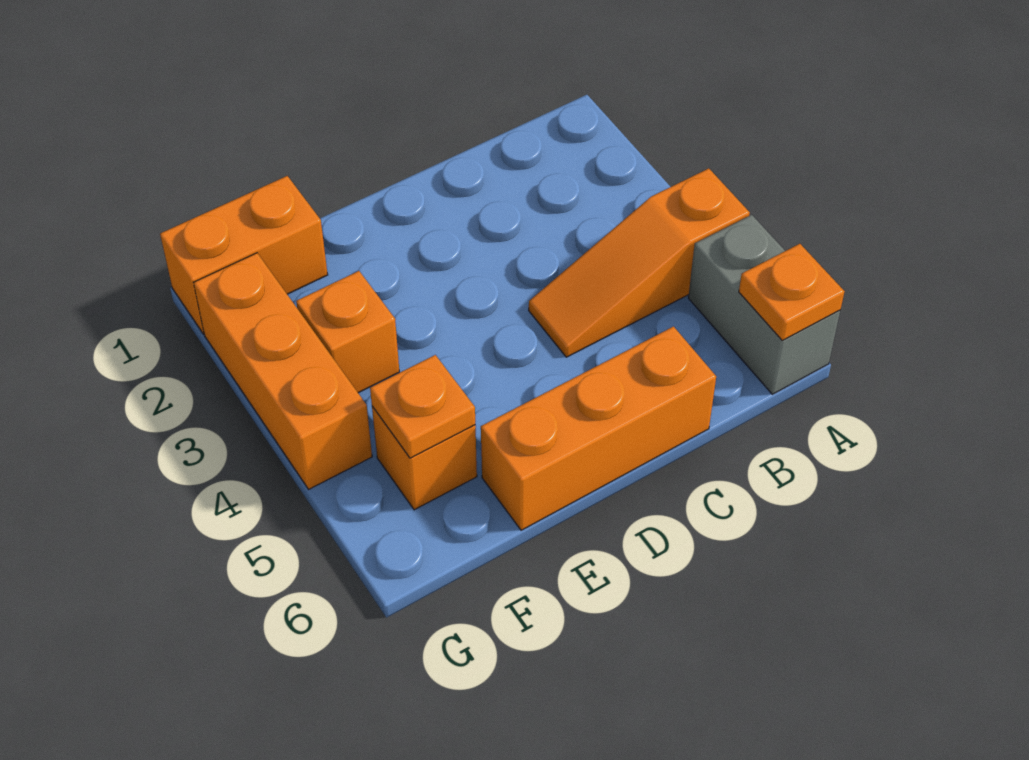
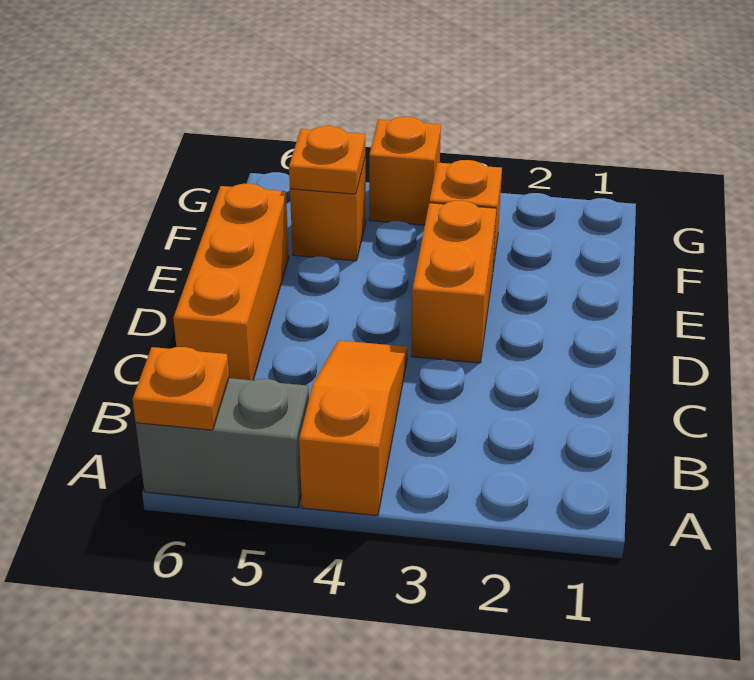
orange brick F1:G1 level 1 -> orange brick D3:E3 level 1
orange brick G2:G4 level 1 -> orange brick G4 level 1

